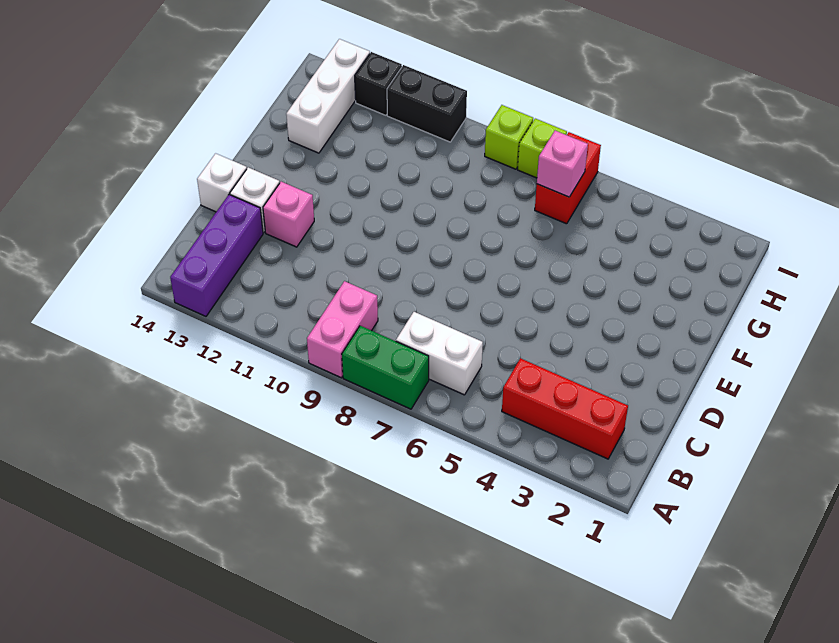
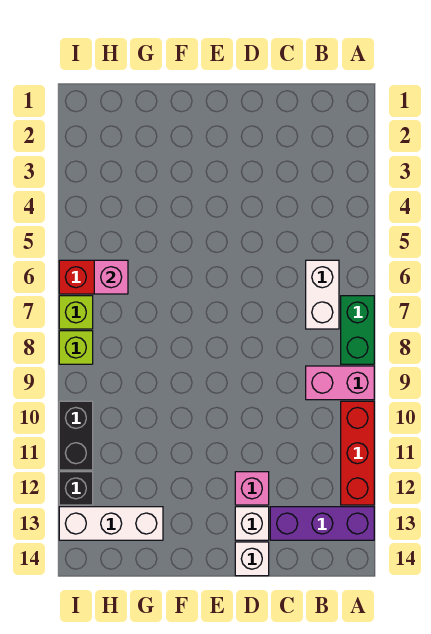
red brick B2:B4 level 1 -> red brick A10:A12 level 1

